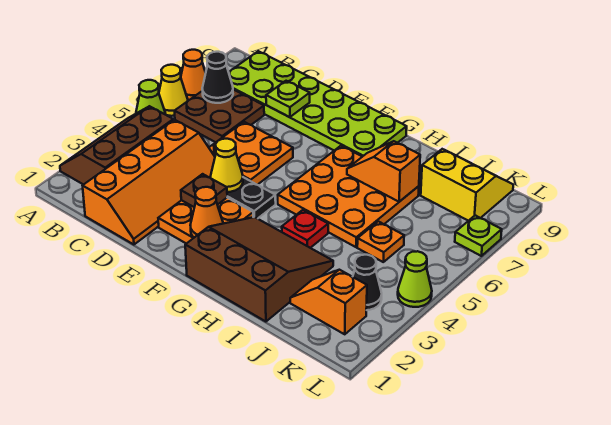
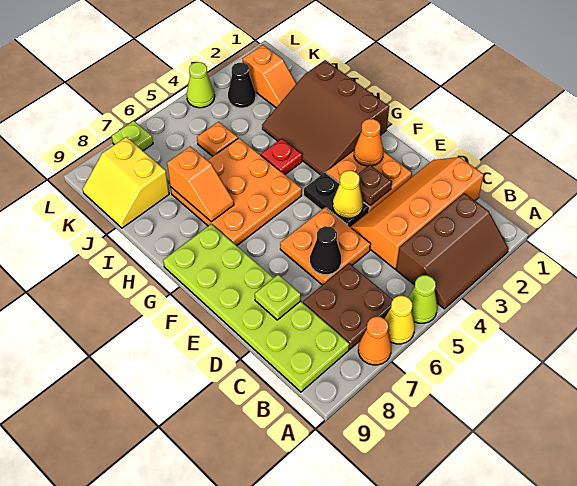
black cone B7 level 2 -> black cone D6 level 2

